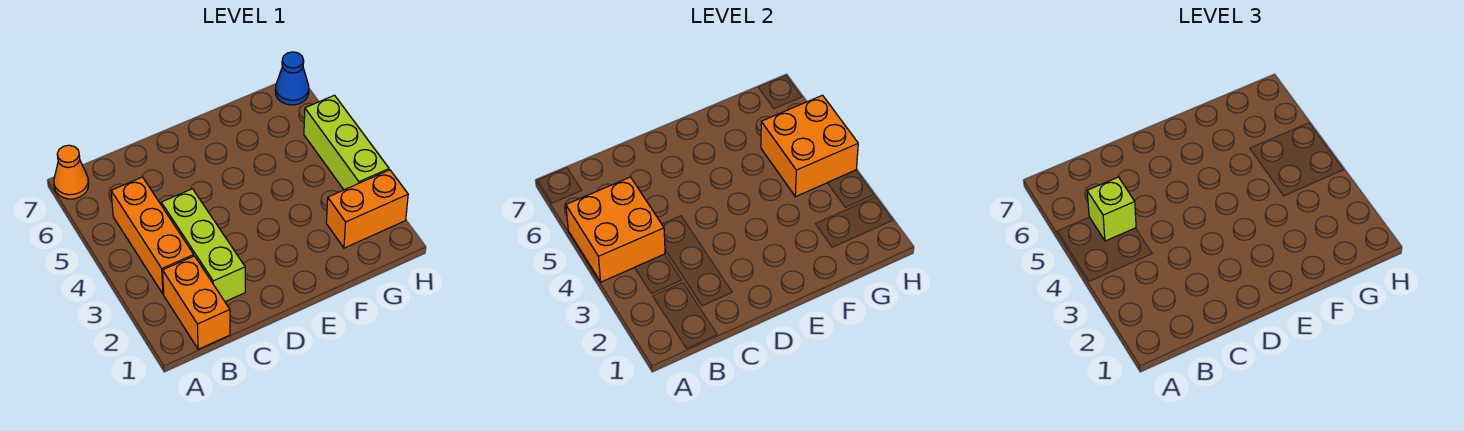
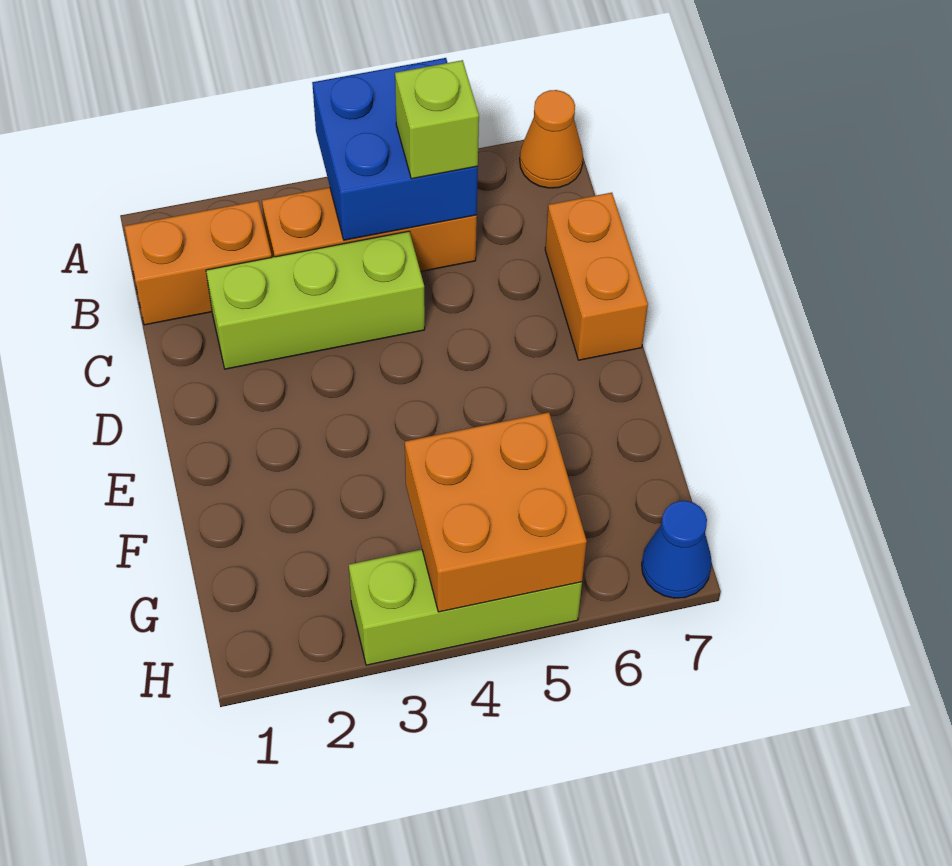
orange brick A4:B5 level 2 -> blue brick A4:B5 level 2
orange brick G2:H2 level 1 -> orange brick C7:D7 level 1

